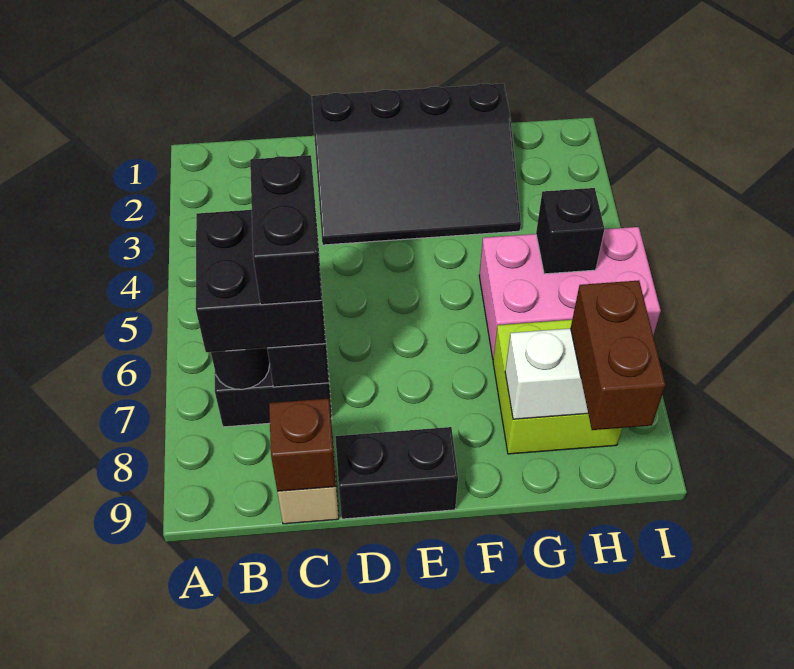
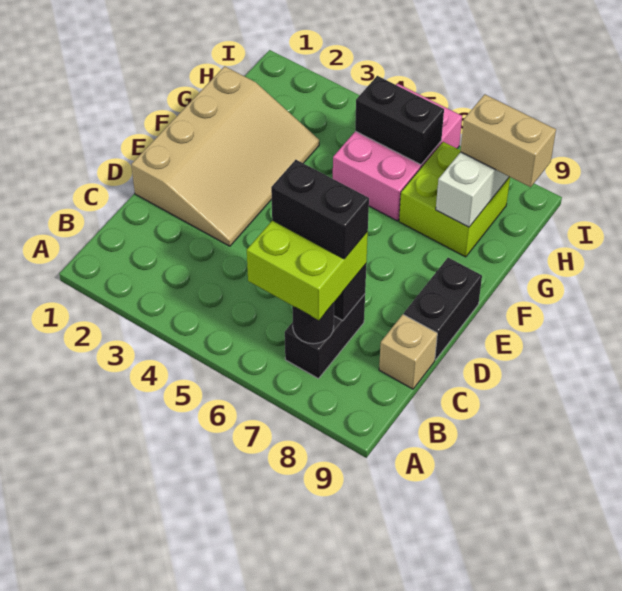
black brick B6:C7 level 3 -> lime brick B6:C7 level 3
brown brick C9 level 2 -> none
black slope D1:G3 level 1 top 1 -> tan slope D1:G3 level 1 top 1
black brick H5 level 2 -> black brick H5:H6 level 2
brown brick H8:H9 level 3 -> tan brick H8:H9 level 3

